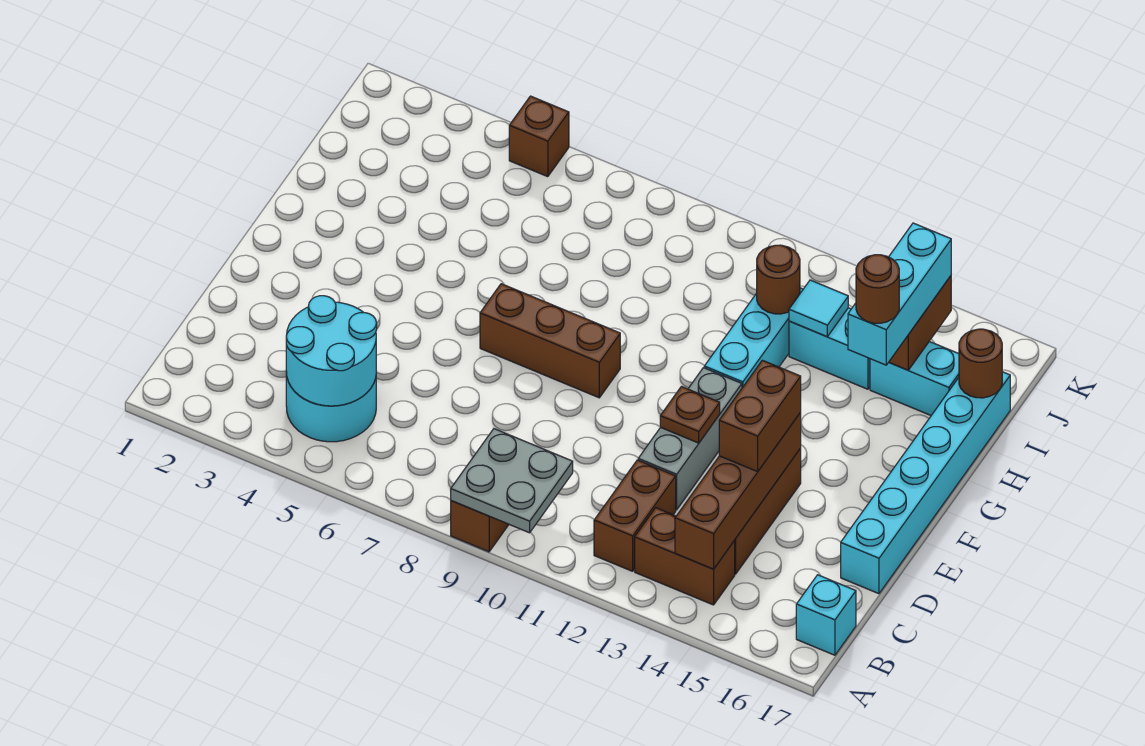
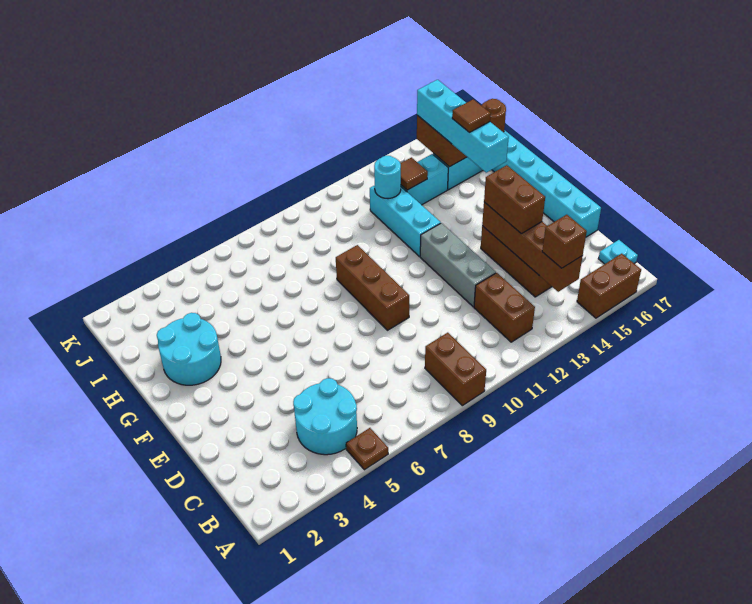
grey plate A9:B10 level 2 -> none
cyan round brick B4:C5 level 2 -> cyan round brick G2:H3 level 1
brown brick B13:B14 level 1 -> brown brick A15:A16 level 1
cyan brick B17 level 1 -> cyan plate B17 level 1
brown plate E12 level 2 -> brown plate A5 level 1
brown brick F7:F9 level 1 -> brown brick E9:G9 level 1
cyan brick H15:J15 level 3 -> cyan brick G15:J15 level 3
brown round brick H15 level 4 -> brown tile H15 level 4
brown round brick I12 level 2 -> cyan round brick I12 level 2
cyan tile I13 level 2 -> brown tile I13 level 2
brown brick K5 level 1 -> brown brick B14 level 3

